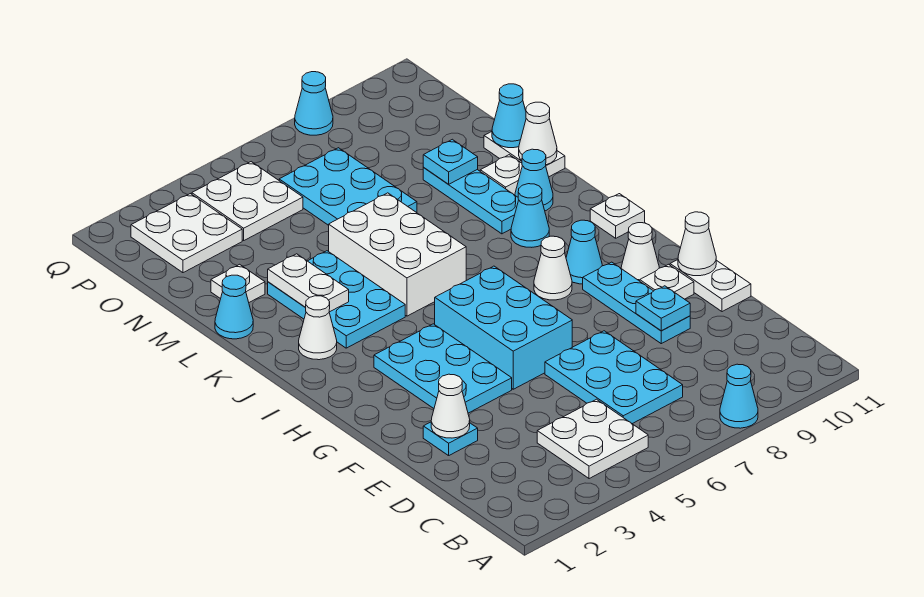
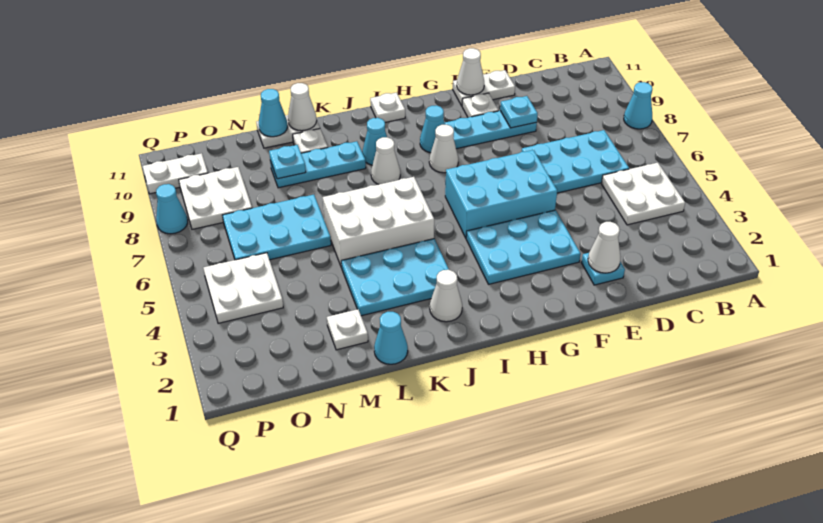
white cone G10 level 1 -> white cone J8 level 1
white plate K3:L3 level 2 -> white plate P10:Q10 level 1
cyan cone K10 level 1 -> none
white plate O2:P3 level 1 -> white plate O8:P9 level 1

